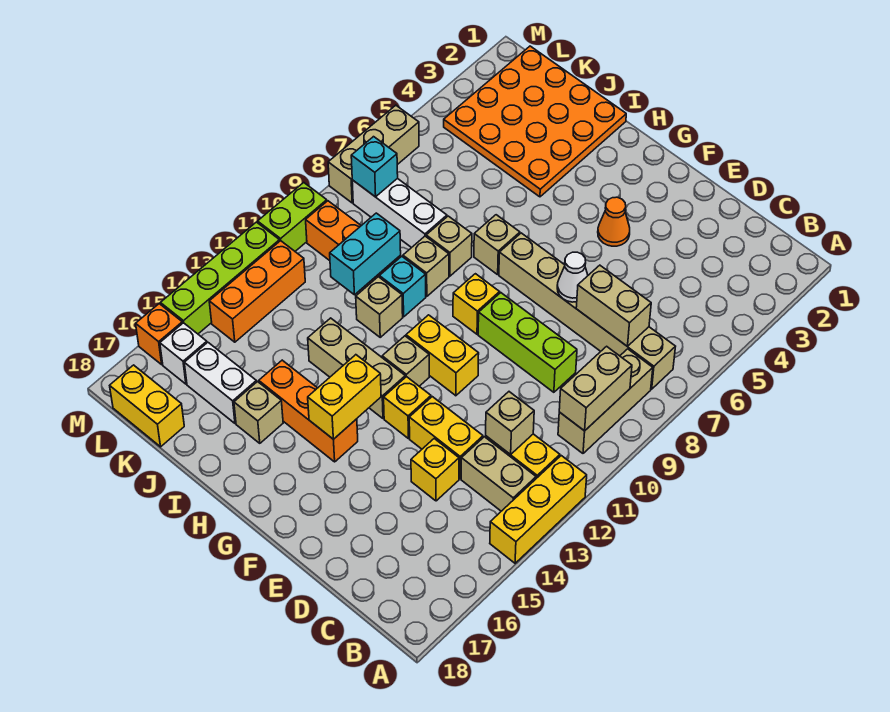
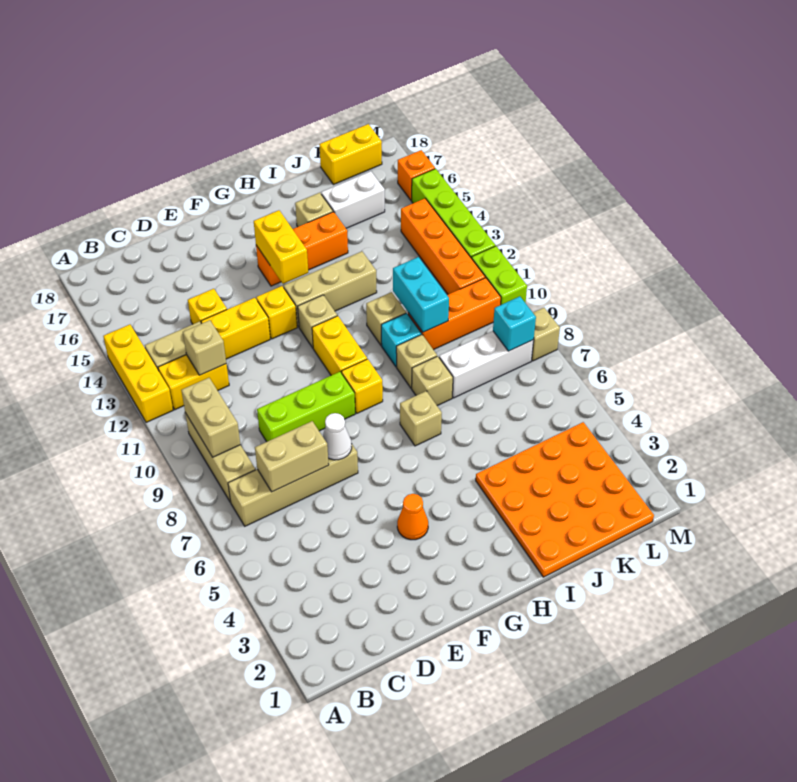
tan brick B7:G7 level 1 -> tan brick B7:E7 level 1
yellow brick F11:G11 level 1 -> yellow brick G10:G11 level 1
orange brick L12:L14 level 1 -> orange brick L11:L14 level 1
white brick L16 level 1 -> none
tan brick M6:M8 level 1 -> tan brick M8 level 1

